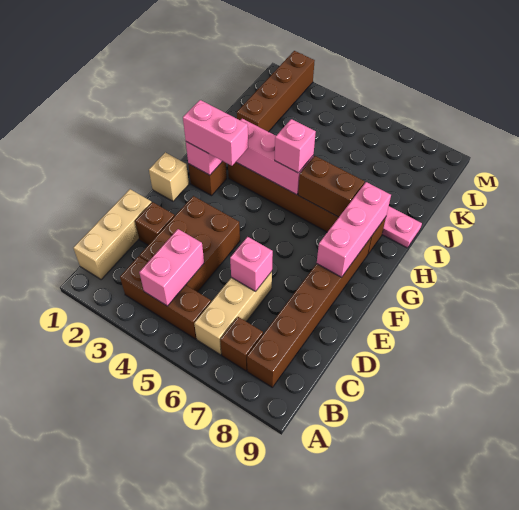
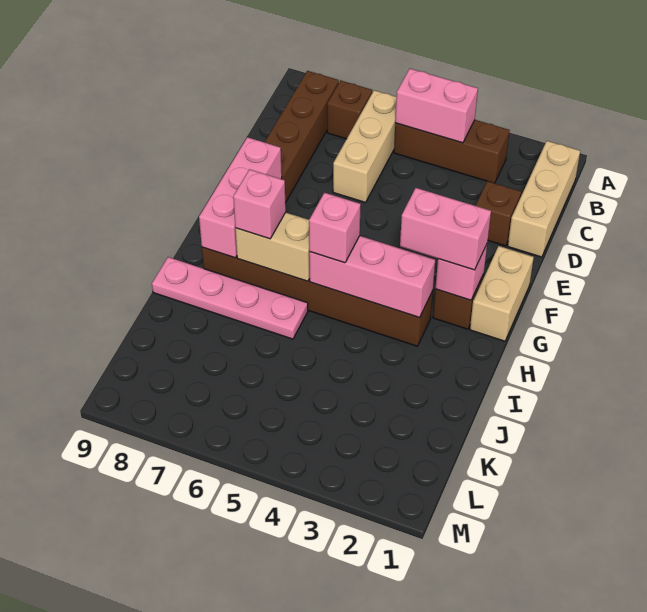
pink brick B4:C4 level 2 -> pink brick B4:B5 level 2
brown brick C3:E4 level 1 -> none
pink brick D6 level 2 -> pink brick H7 level 3
tan brick F1 level 1 -> tan brick F1:G1 level 1
brown brick H6:H7 level 2 -> tan brick H6:H7 level 2
brown brick J2:M2 level 1 -> none

